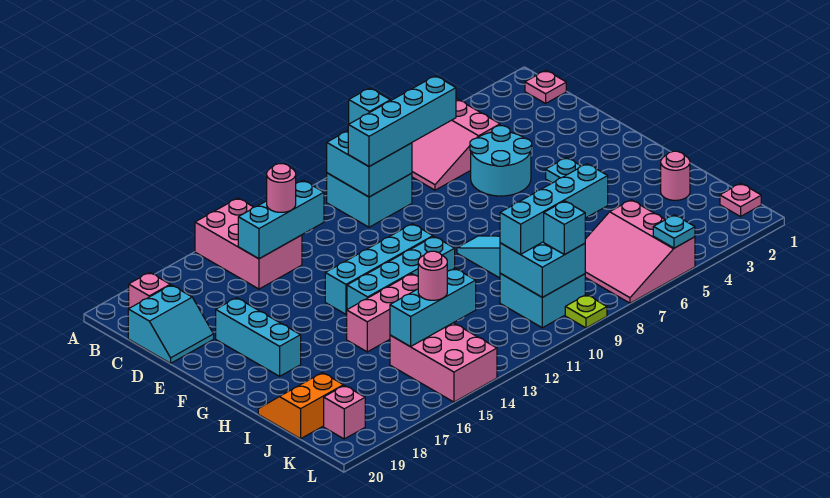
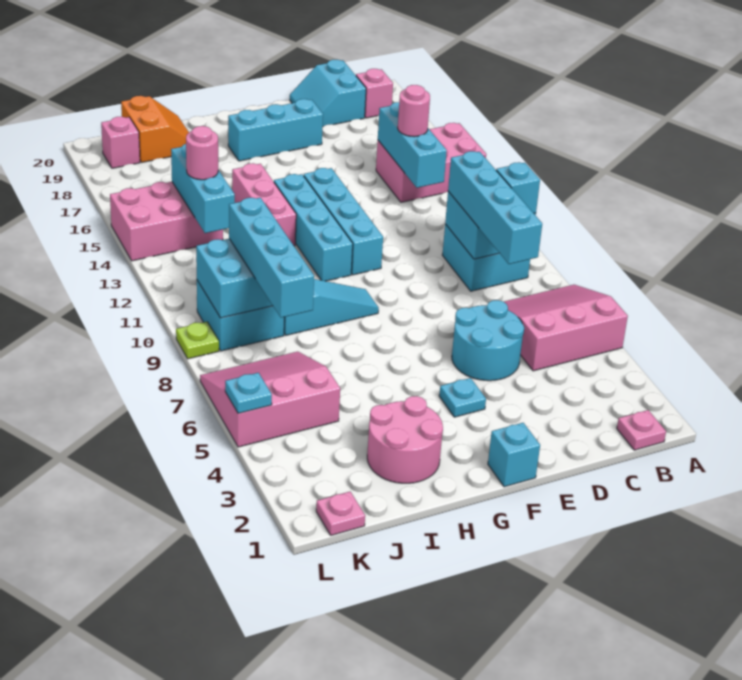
pink round brick I2 level 1 -> pink round brick H2:I3 level 1
cyan brick K9 level 3 -> cyan brick F1 level 1

